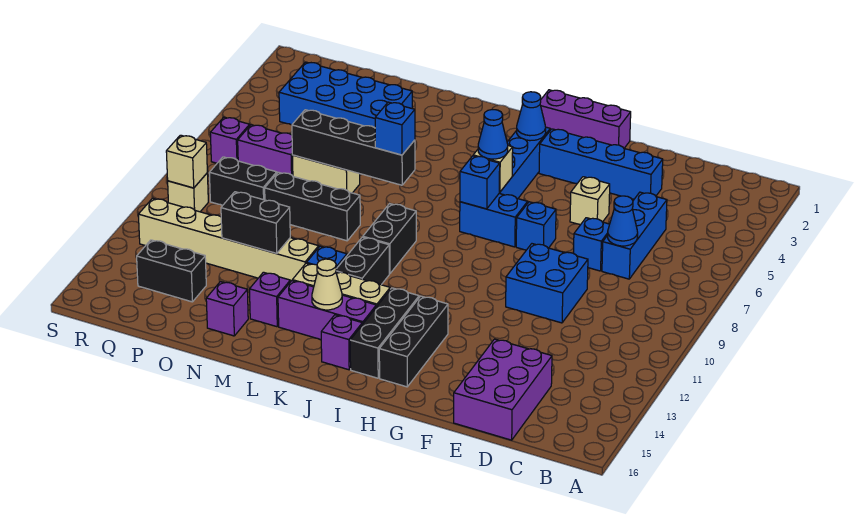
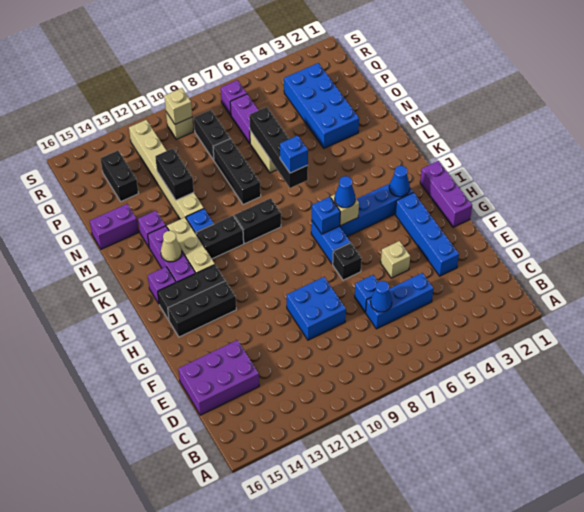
blue brick G7 level 1 -> black brick G7 level 1
purple brick N15 level 1 -> purple brick N15:N16 level 1

